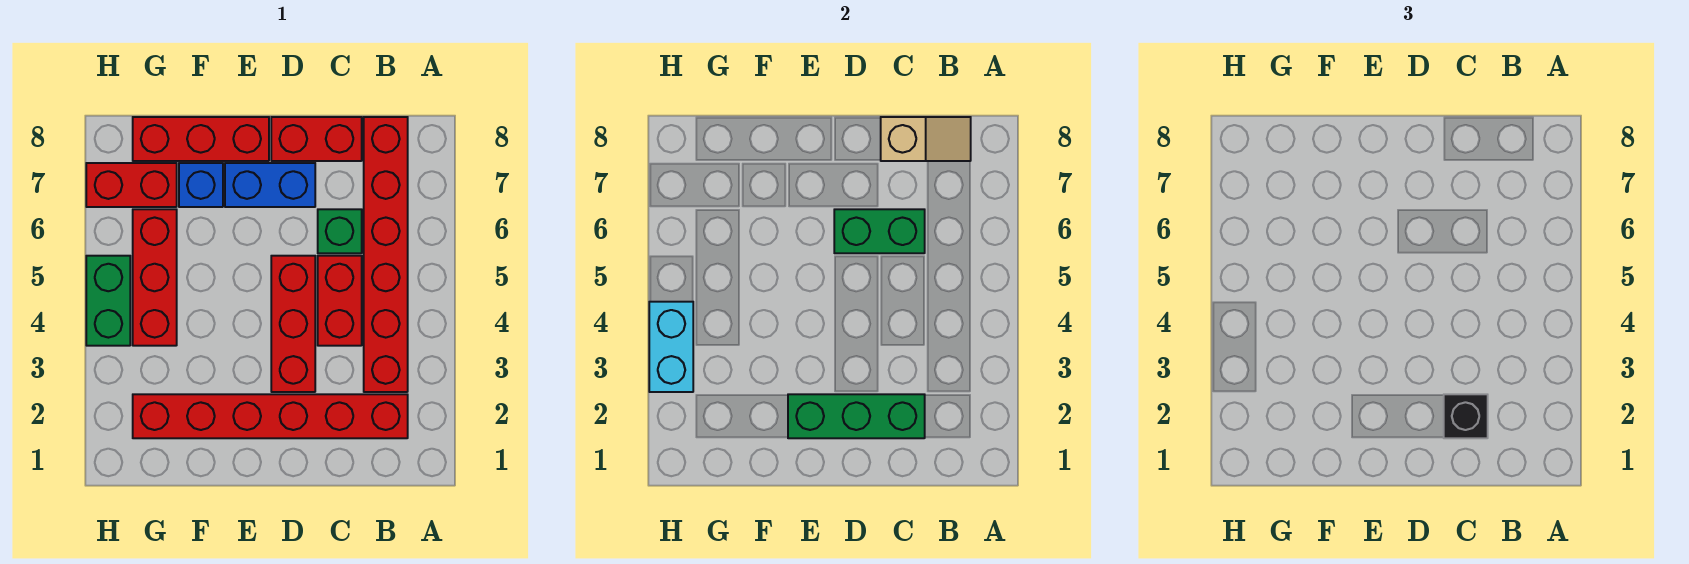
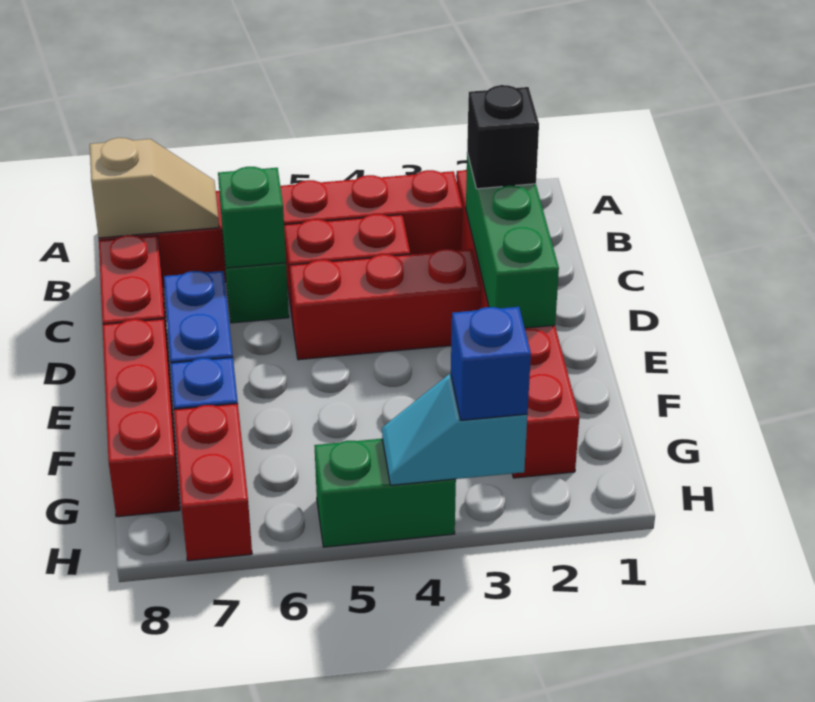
tan slope B8:C8 level 2 top C -> tan slope B7:B8 level 2 top 8
green brick C6:D6 level 2 -> green brick C6 level 2
red brick G4:G6 level 1 -> none
cyan brick H3:H4 level 2 -> cyan slope H3:H4 level 2 top 3
none -> blue brick H3 level 3

